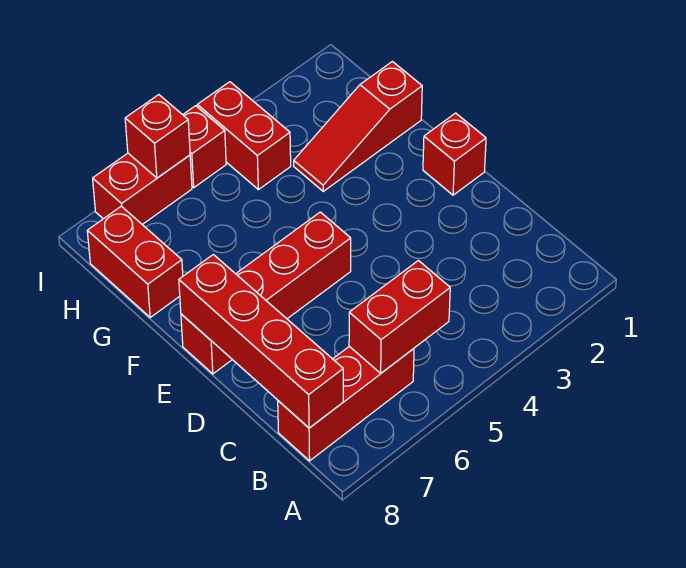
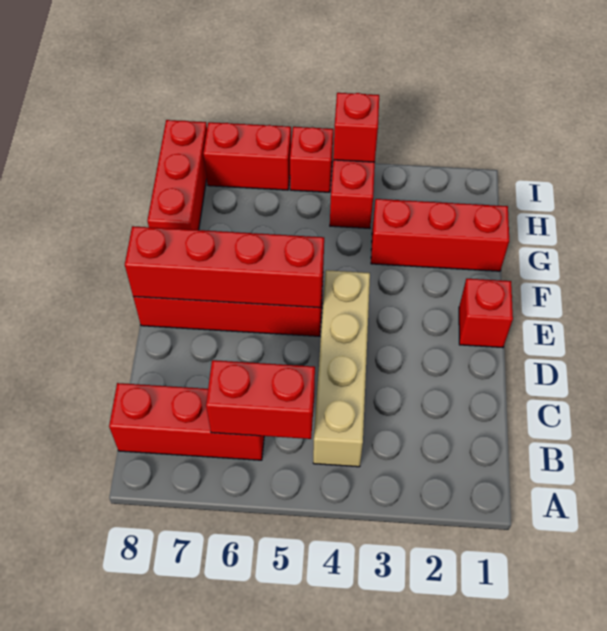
none -> tan brick B4:E4 level 1
red brick B8:E8 level 2 -> red brick E5:E8 level 2
red slope G1:G3 level 1 top 1 -> red brick G1:G3 level 1
red brick G8:H8 level 1 -> red brick G8:I8 level 1
red brick I6 level 2 -> red brick I4 level 2

